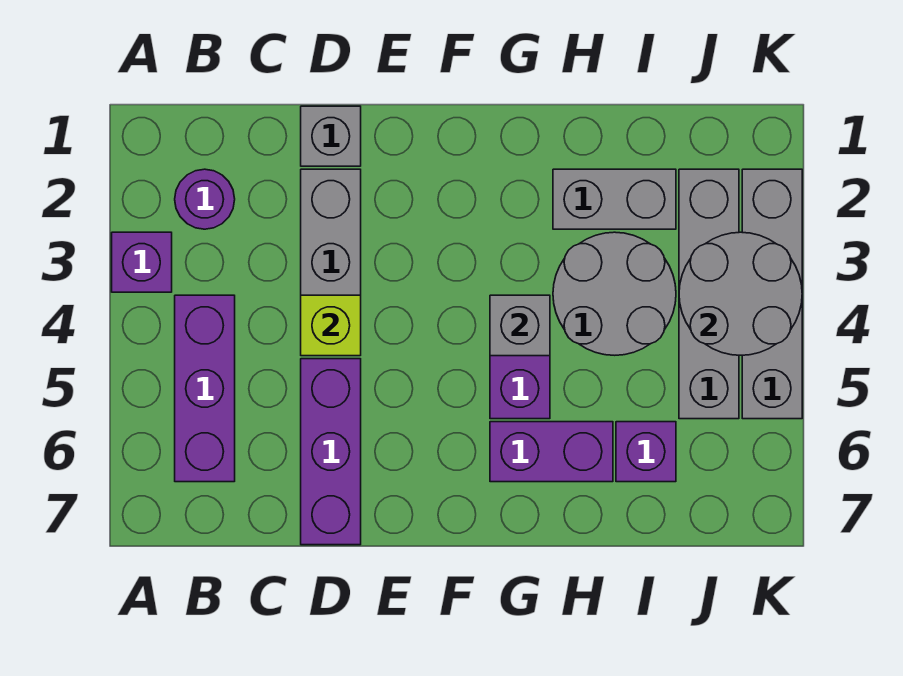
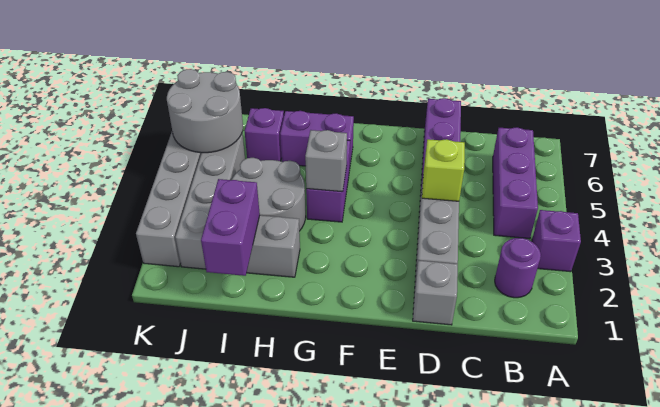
none -> purple brick I1:I2 level 2
grey round brick J3:K4 level 2 -> grey round brick J5:K6 level 2

